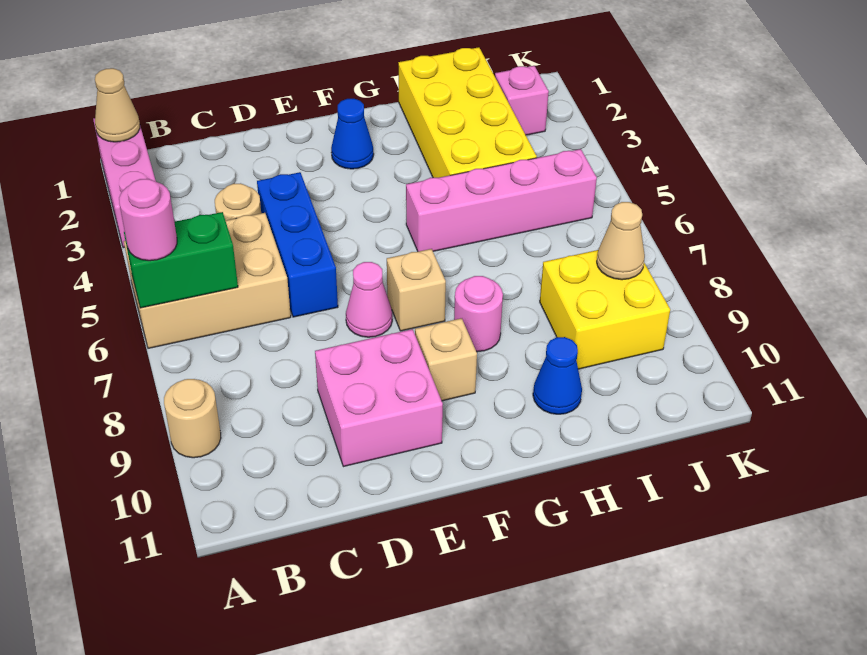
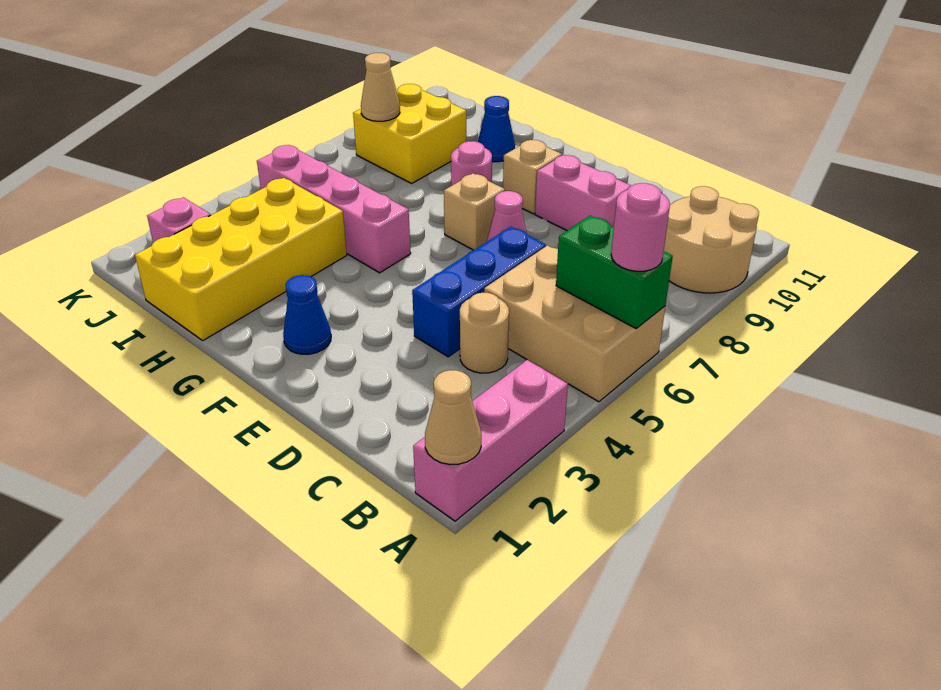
tan round brick A9 level 1 -> tan round brick A9:B10 level 1
pink brick D9:E10 level 1 -> pink brick D9:E9 level 1

